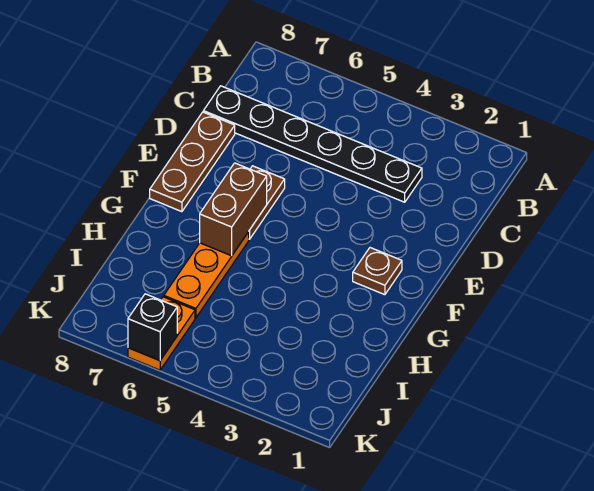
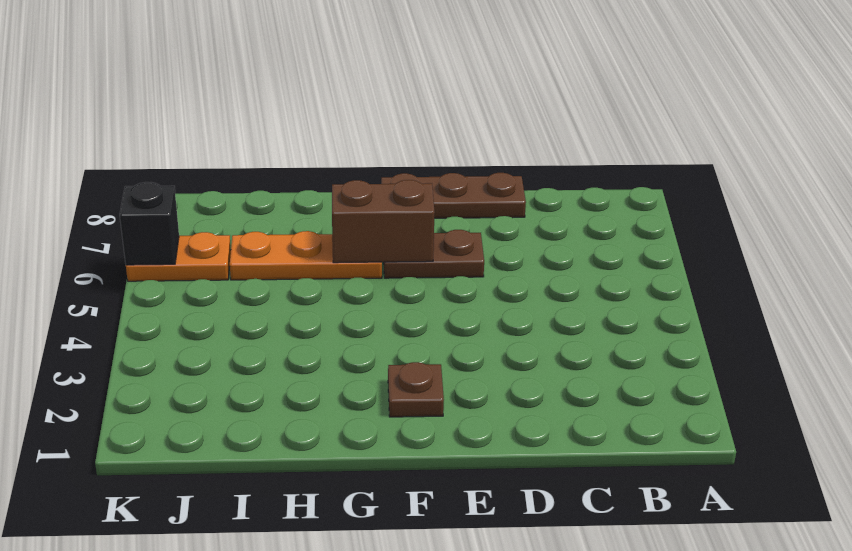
black plate C3:C8 level 1 -> none

